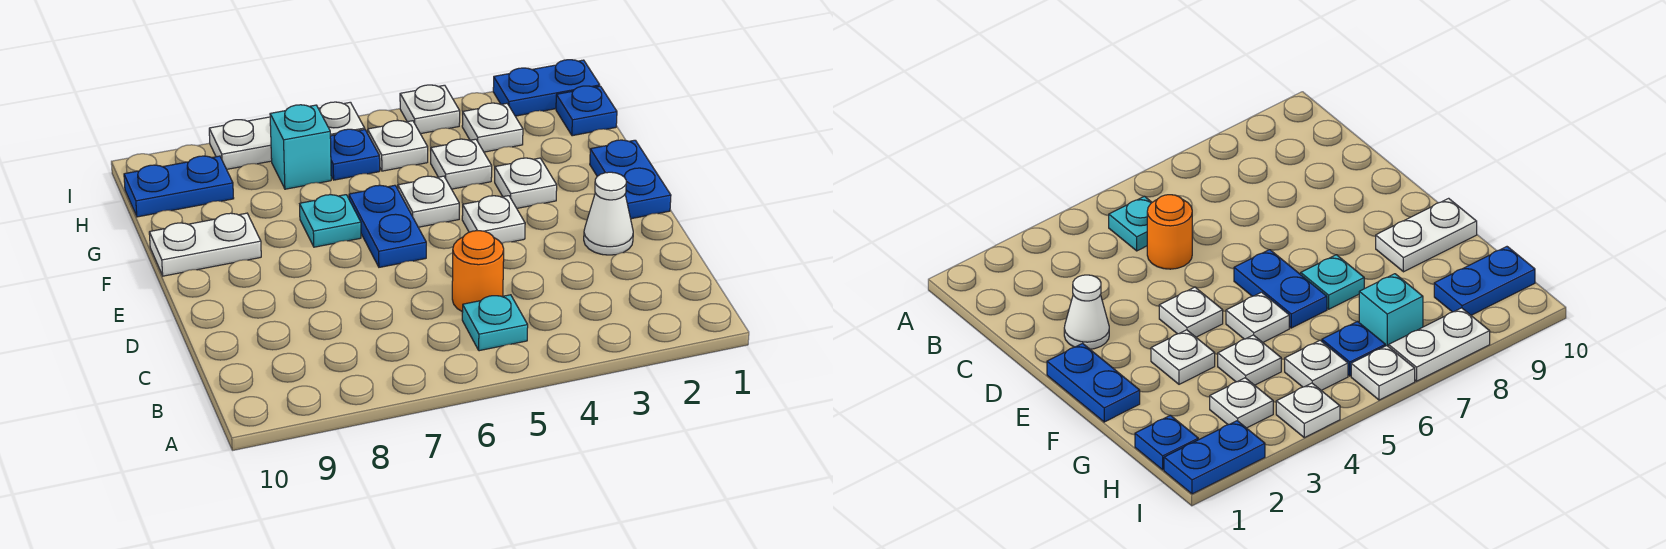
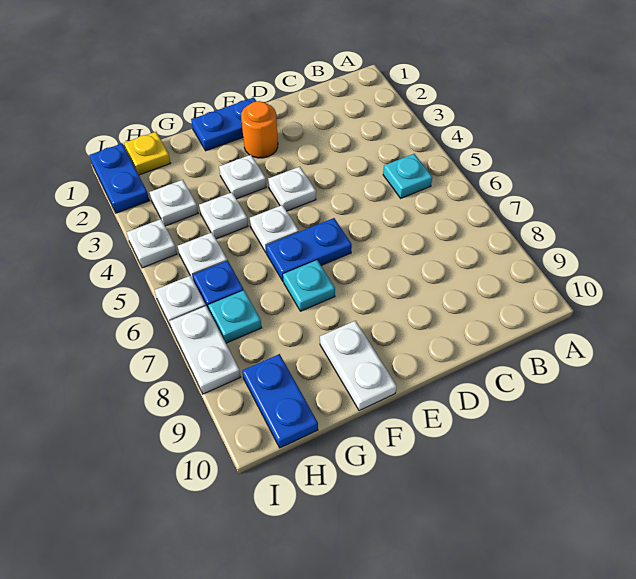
orange round brick C5 level 1 -> orange round brick E2 level 1
white cone D2 level 1 -> none
blue plate H1 level 1 -> yellow plate H1 level 1
cyan brick H7 level 1 -> cyan plate H7 level 1

